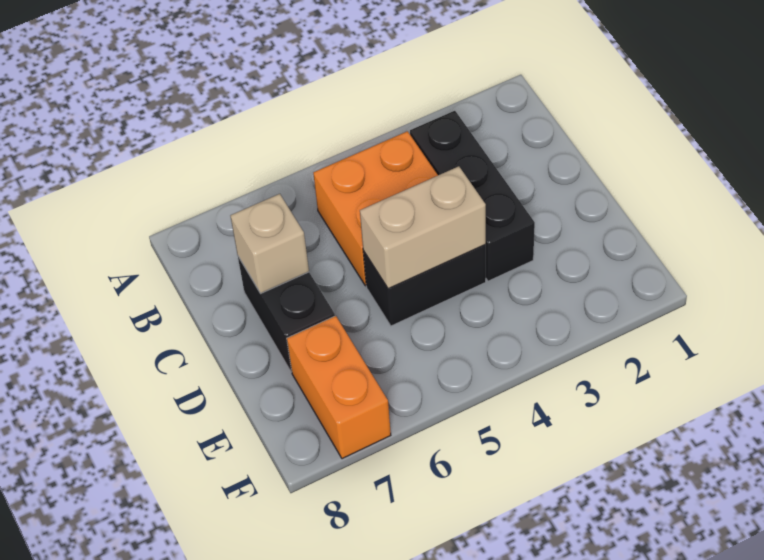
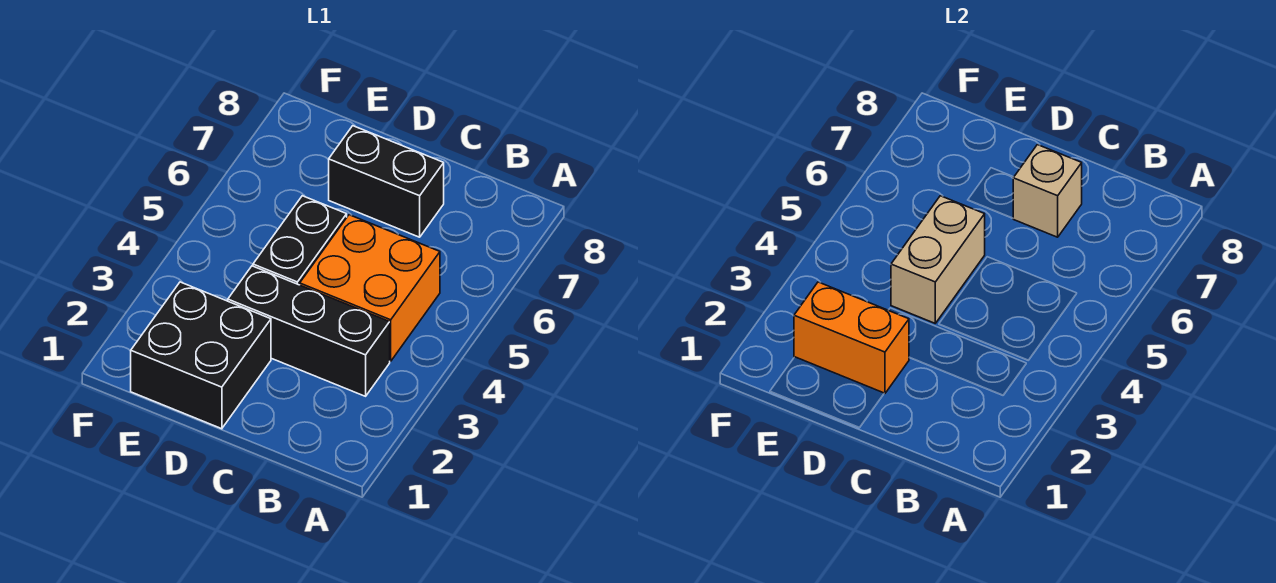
none -> black brick D1:E2 level 1
orange brick E7:F7 level 1 -> orange brick D2:E2 level 2

